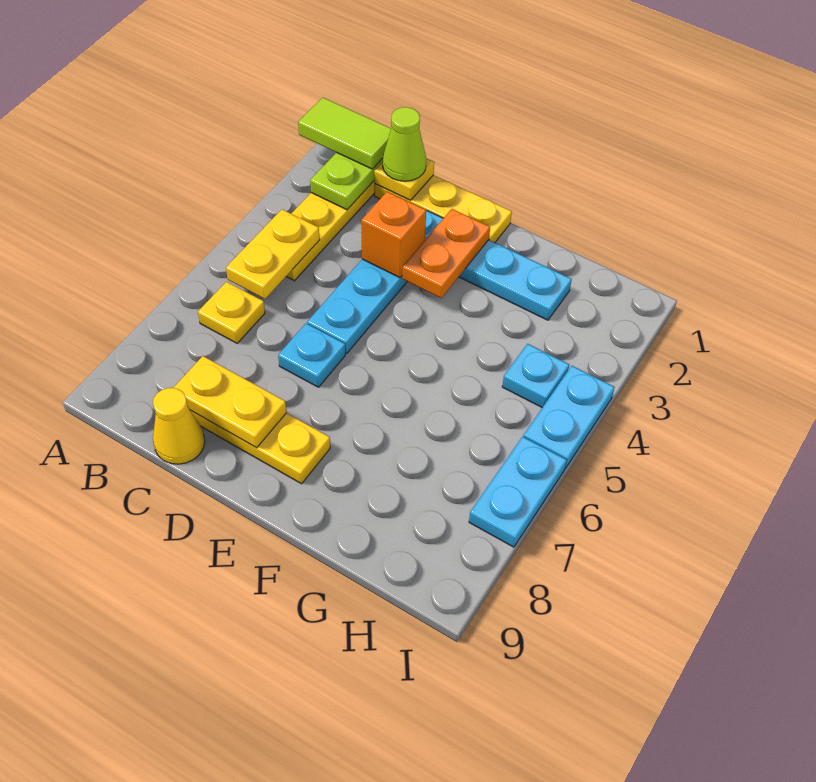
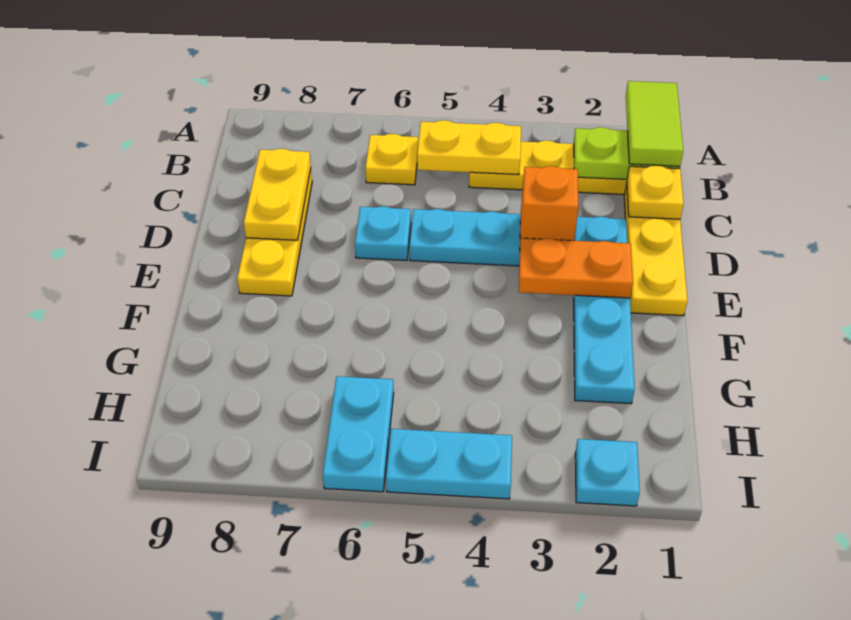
lime cone C1 level 3 -> none
yellow cone C9 level 1 -> none
cyan plate H4 level 1 -> cyan plate I2 level 1
cyan plate I6:I7 level 1 -> cyan plate H6:I6 level 1

